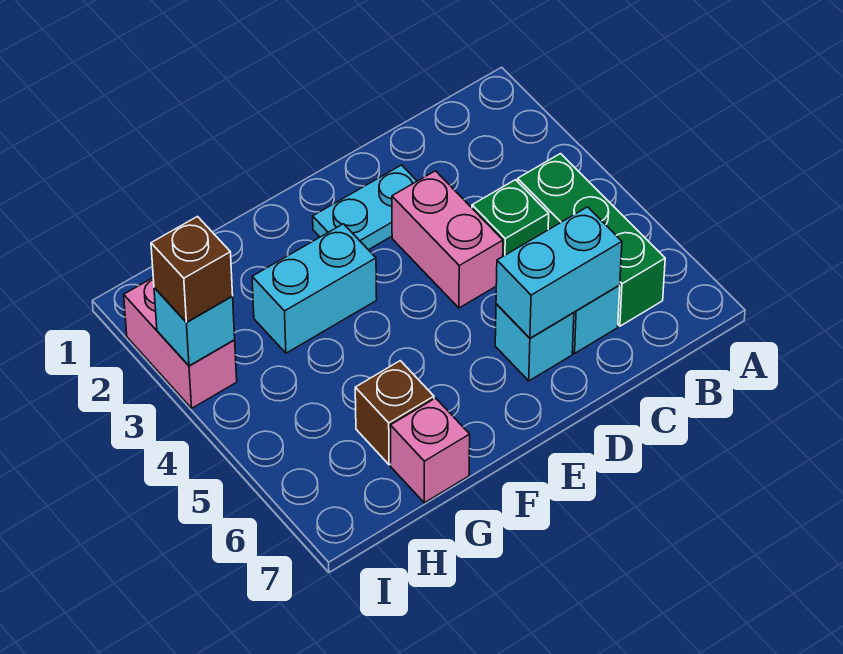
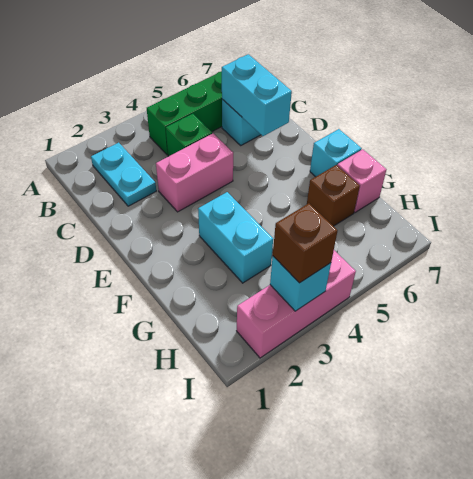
cyan plate D2:E2 level 1 -> cyan plate B2:C2 level 1
cyan brick D6 level 1 -> cyan brick F7 level 1
pink brick I2:I3 level 1 -> pink brick I2:I4 level 1

